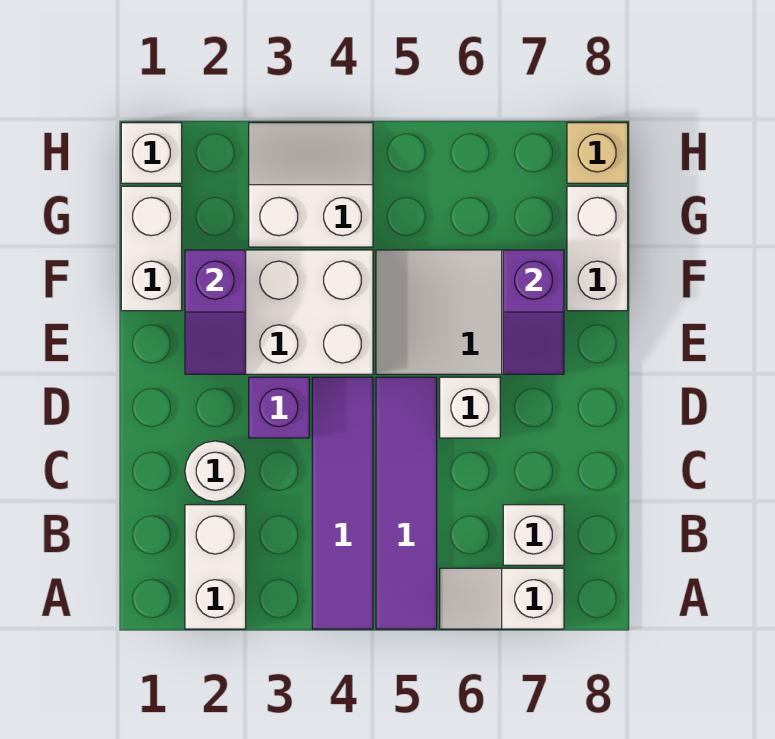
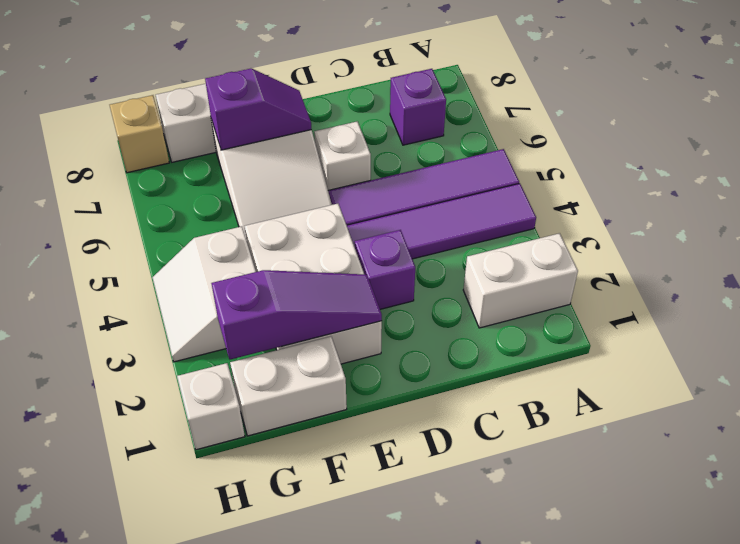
white slope A6:A7 level 1 top 7 -> none
white brick B7 level 1 -> purple brick B7 level 1
white round brick C2 level 1 -> none
purple slope E2:F2 level 2 top F -> purple slope E2:G2 level 2 top G

